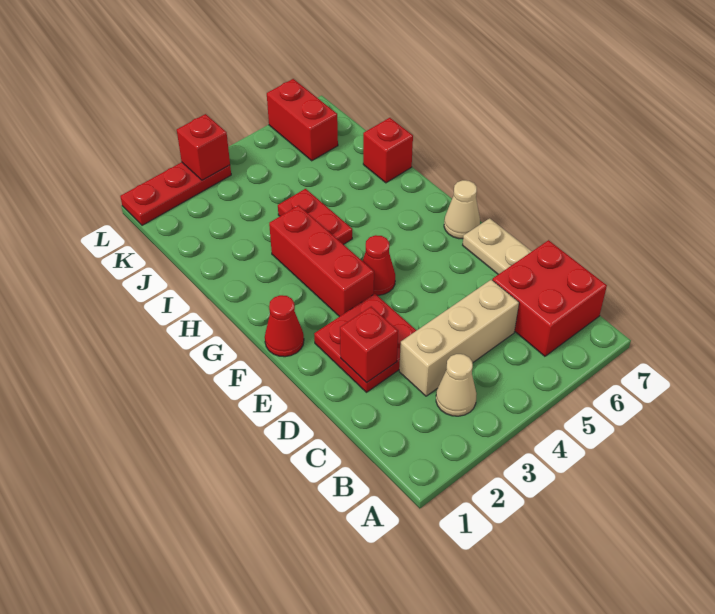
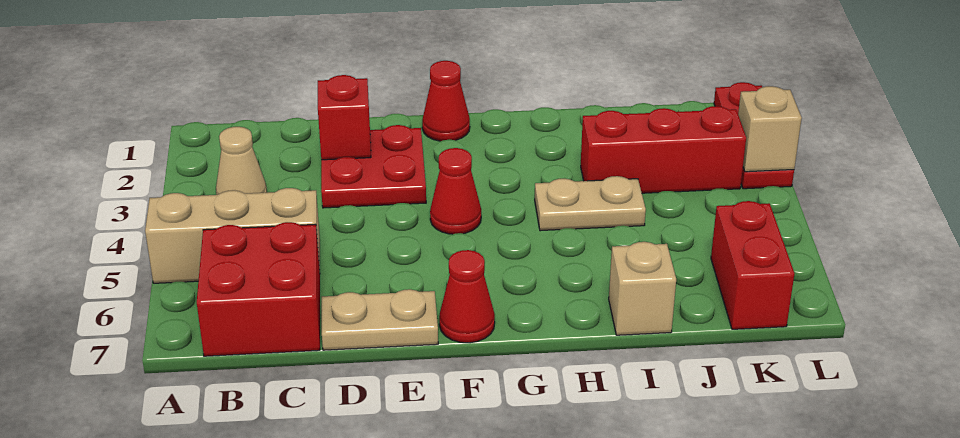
tan brick C3:C5 level 1 -> tan brick A5:C5 level 1
red brick F3:H3 level 1 -> red brick I3:K3 level 1
tan cone F7 level 1 -> red cone F7 level 1
red plate H4:I4 level 1 -> tan plate H4:I4 level 1
red brick I7 level 1 -> tan brick I7 level 1
red brick K6:L6 level 1 -> red brick K6:K7 level 1
red brick L3 level 2 -> tan brick L3 level 2

